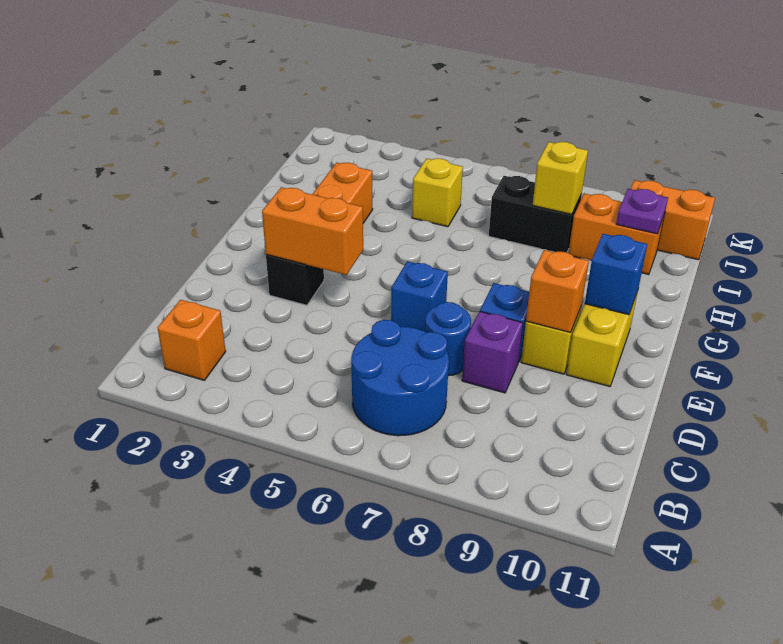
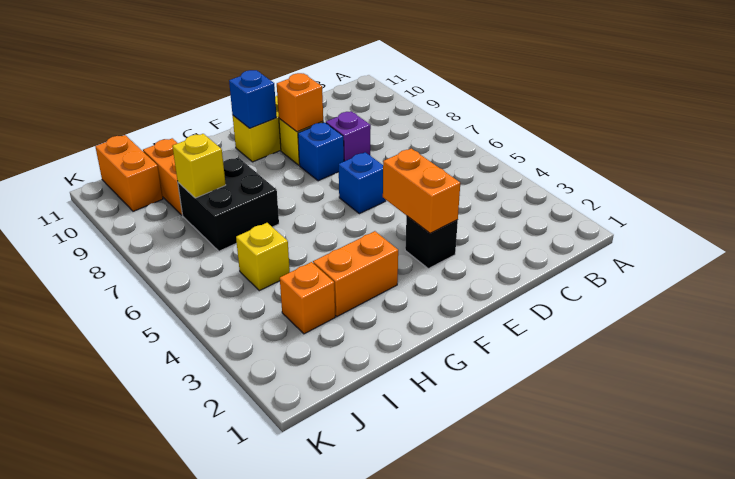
orange brick B2 level 1 -> orange brick I3 level 1
blue round brick B6:C7 level 1 -> none
blue round brick D7 level 1 -> none
black brick I7:I8 level 1 -> black brick H7:I8 level 1
purple plate I10 level 2 -> none

